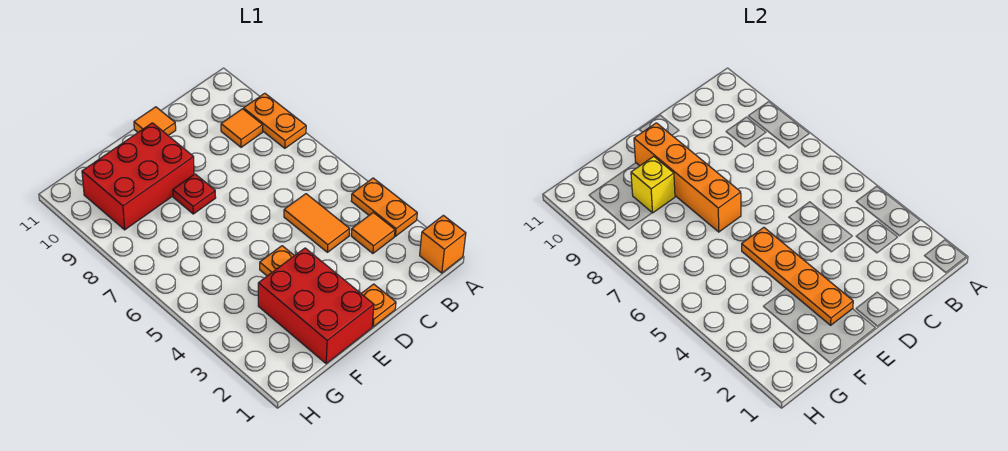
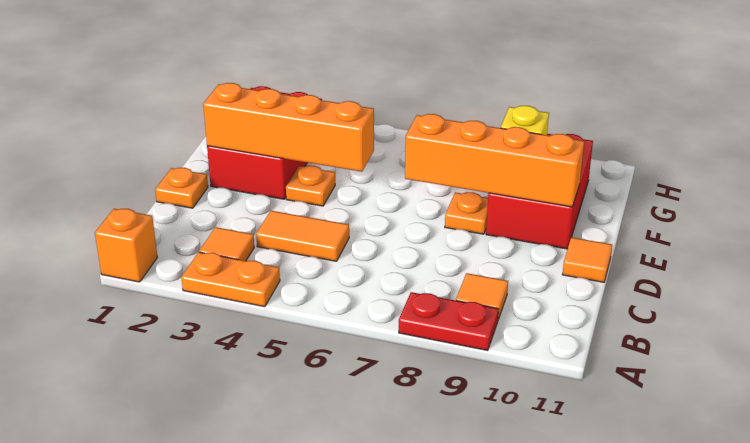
orange plate A8:A9 level 1 -> red plate A8:A9 level 1
red brick E1:F3 level 1 -> red brick E2:G3 level 1
orange plate E2:E5 level 2 -> orange brick E2:E5 level 2
red plate E8 level 1 -> orange plate E8 level 1

